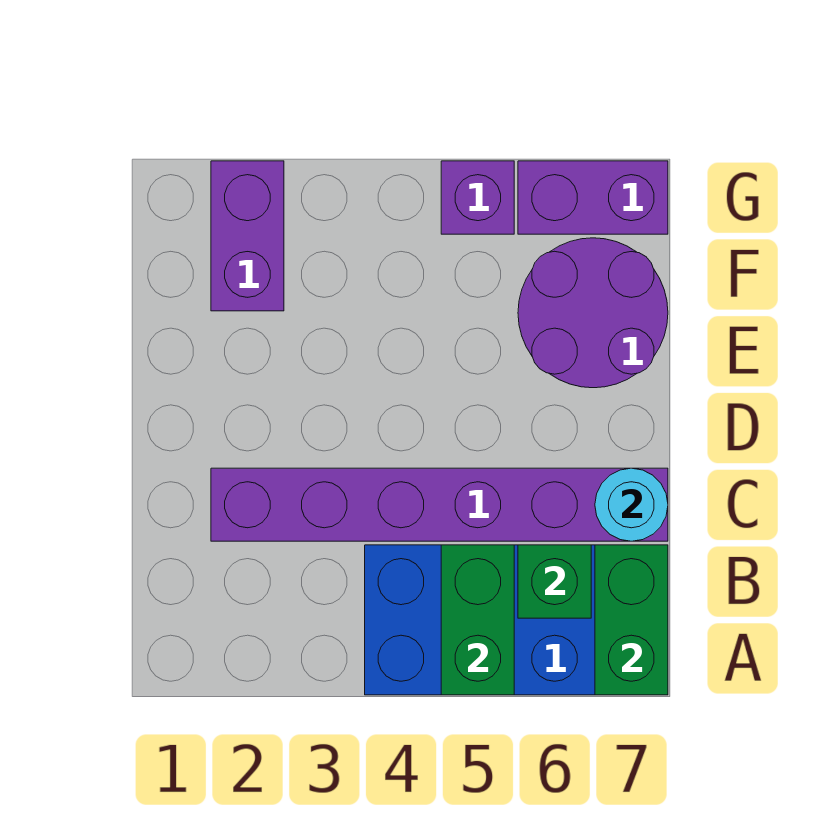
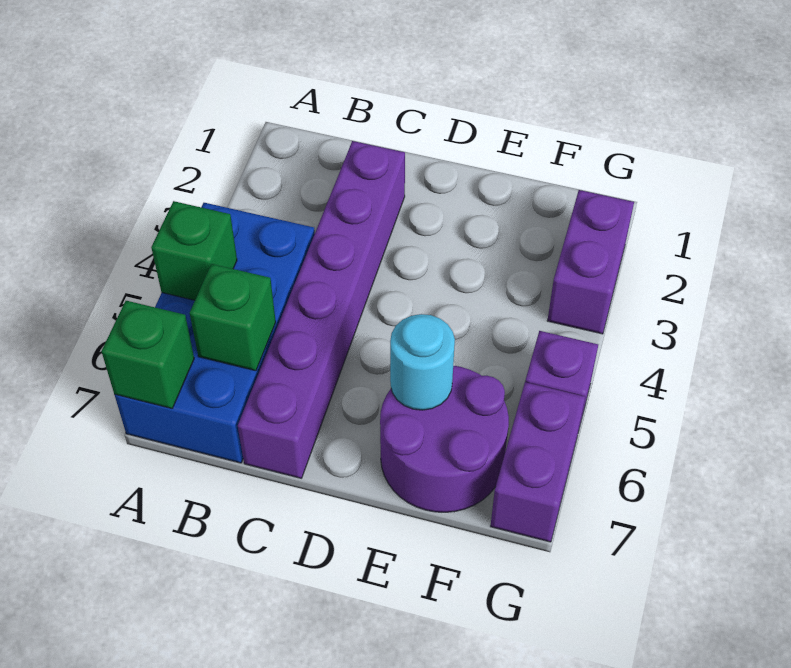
green brick A5:B5 level 2 -> green brick A5 level 2
green brick A7:B7 level 2 -> green brick A7 level 2
cyan round brick C7 level 2 -> cyan round brick E6 level 2
purple brick F2:G2 level 1 -> purple brick G2:G3 level 1

